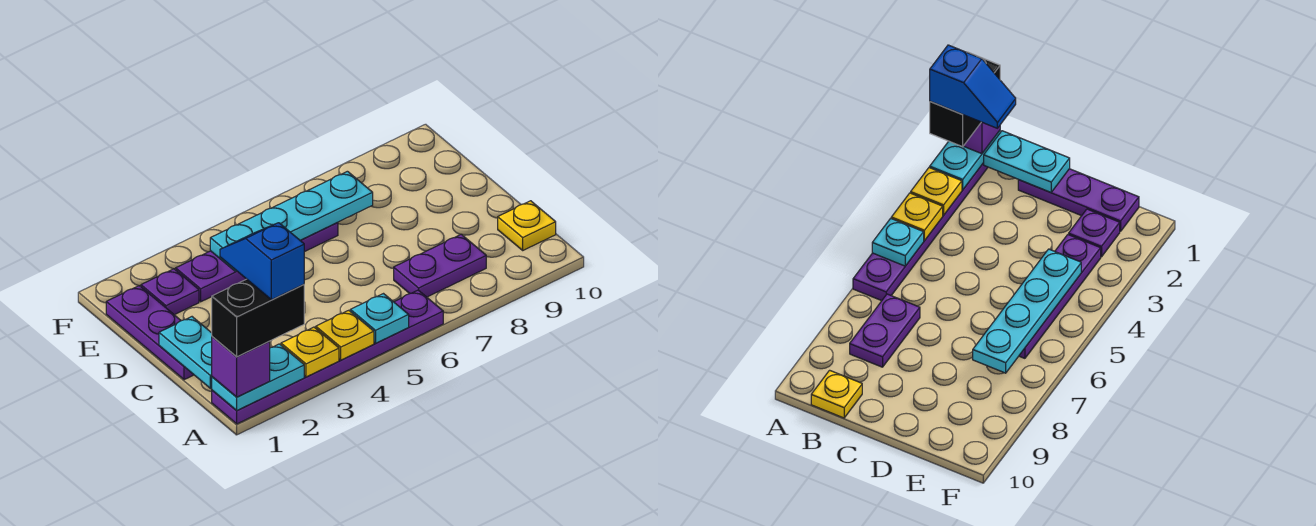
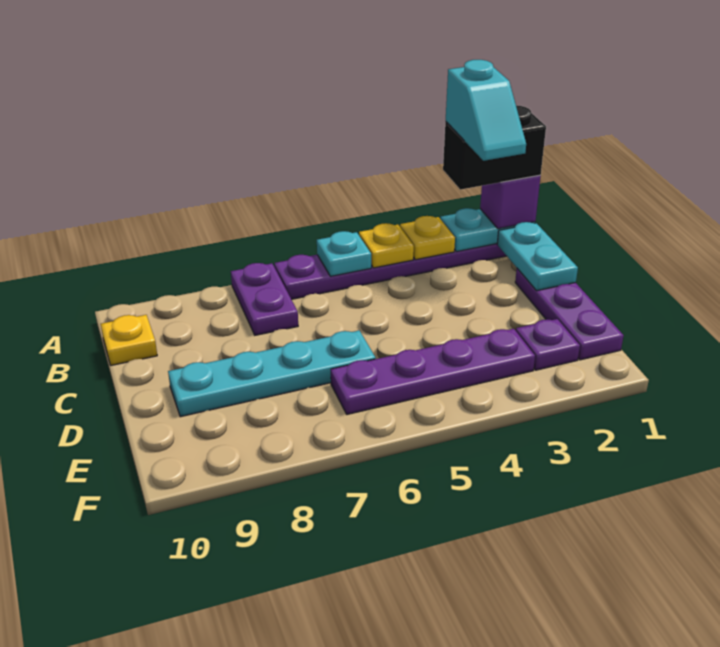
blue slope A2:B2 level 5 top A -> cyan slope A2:B2 level 5 top A
purple plate B7:B8 level 1 -> purple plate A7:B7 level 1
cyan plate E4:E7 level 2 -> cyan plate D6:D9 level 1

